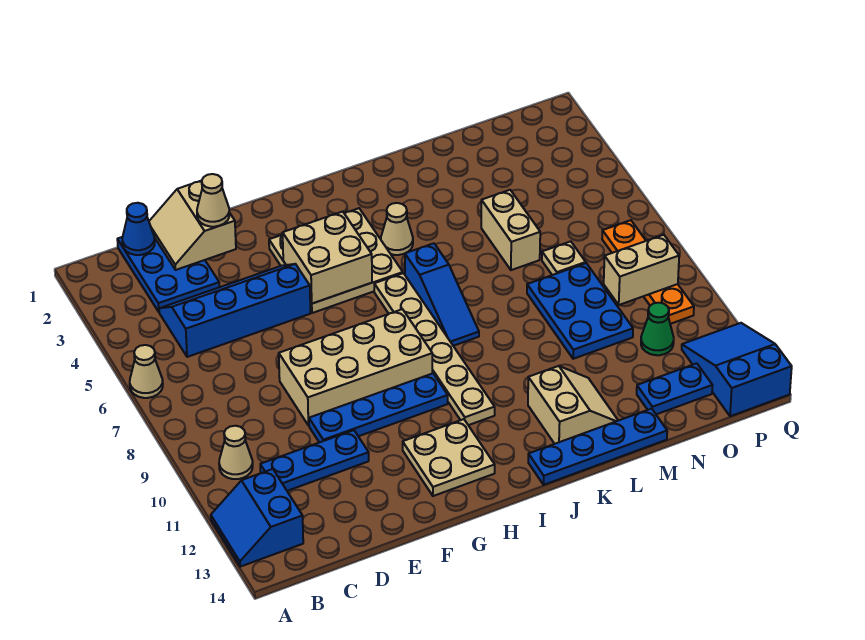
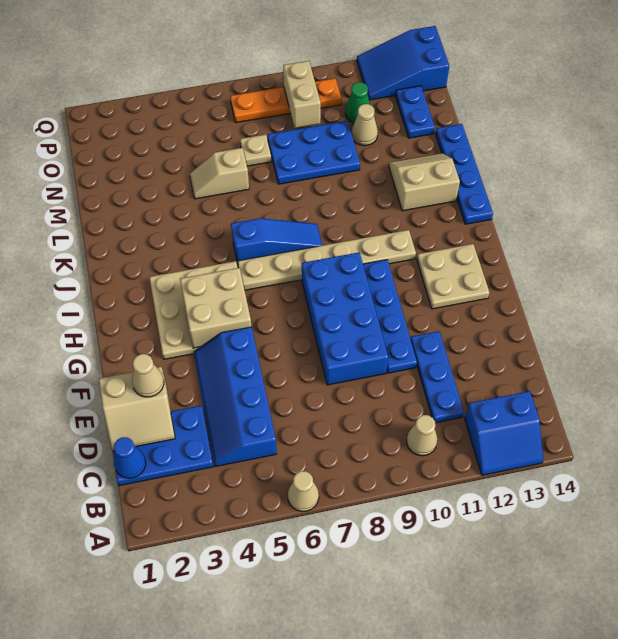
tan brick E8:H9 level 1 -> blue brick E8:H9 level 1
tan cone J4 level 1 -> tan cone N11 level 1
tan brick M5:M6 level 1 -> tan slope M5:M6 level 1 top 6

